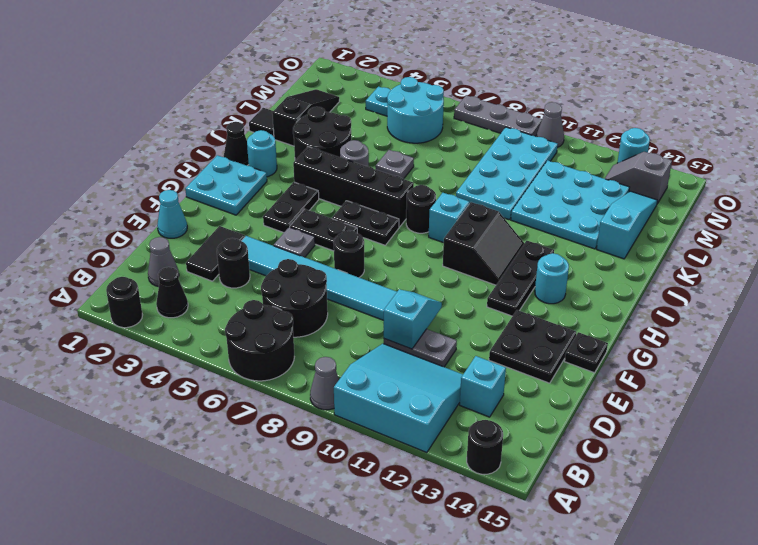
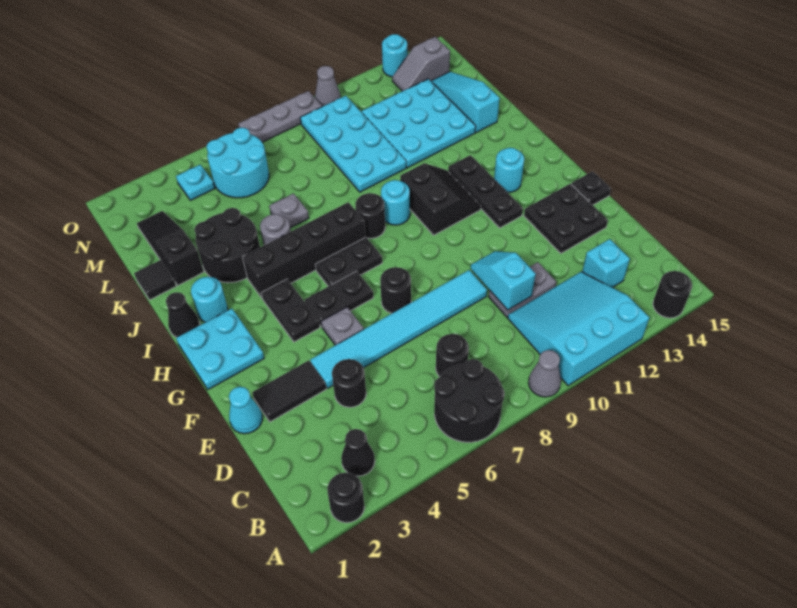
grey cone C2 level 1 -> none
black round brick C6:D7 level 1 -> black round brick C7 level 1
black tile D3:E3 level 1 -> black tile E2:E3 level 1
cyan brick I9 level 1 -> cyan round brick I9 level 1

